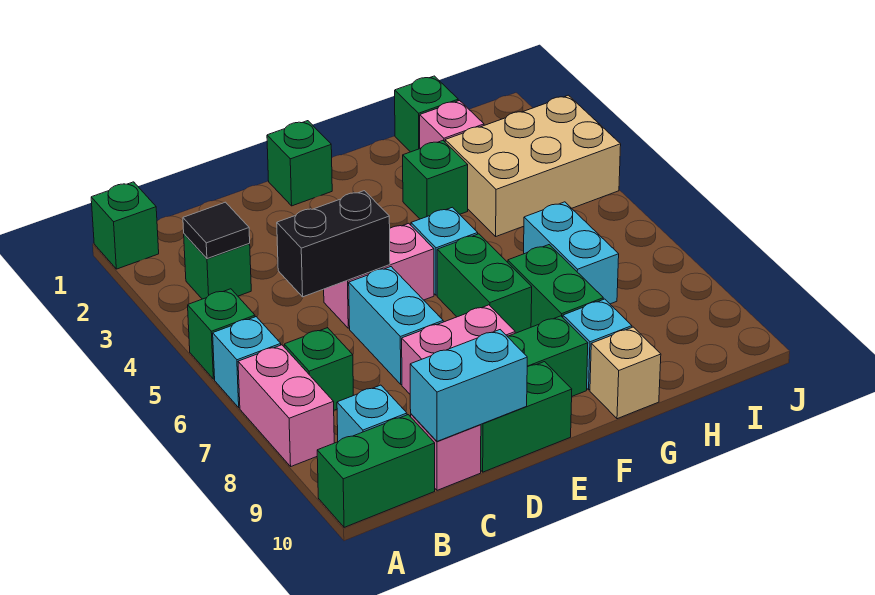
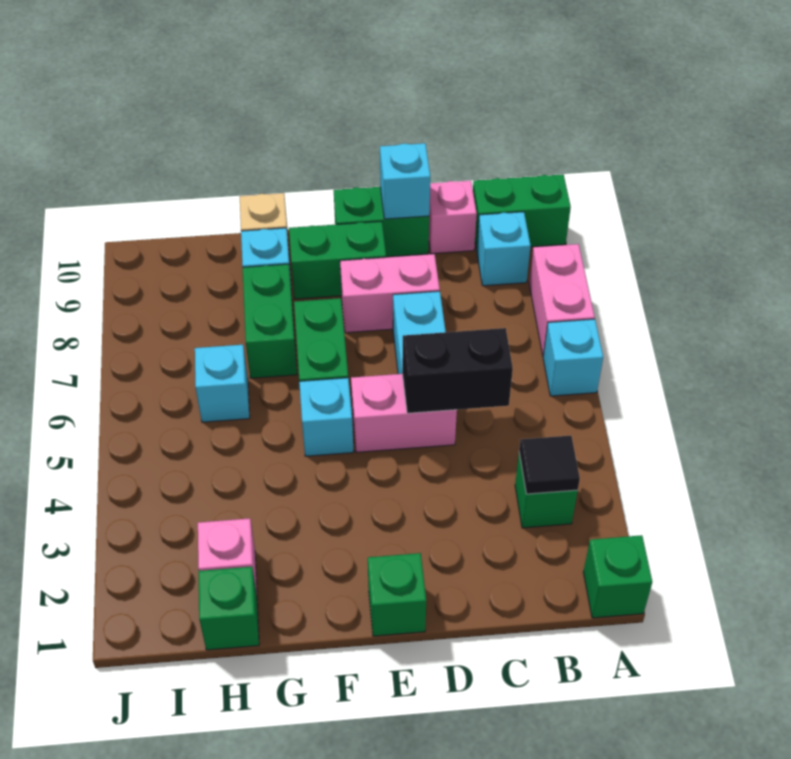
green brick A5 level 1 -> none
green brick B7 level 1 -> none
cyan brick C10:D10 level 2 -> cyan brick D10 level 2
green brick G3 level 1 -> none
tan brick H3:J4 level 1 -> none
cyan brick H6:H7 level 1 -> cyan brick H6 level 1

